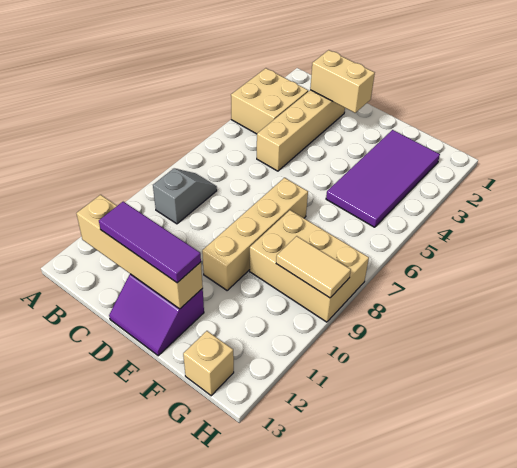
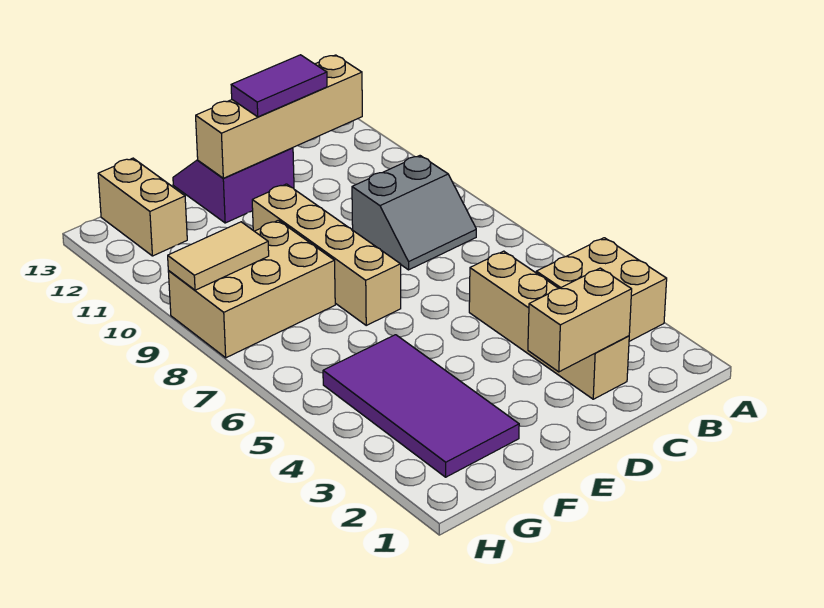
grey slope B8:B9 level 1 top 9 -> grey slope B8:C9 level 1 top 9
purple tile C12:E12 level 3 -> purple tile C12:D12 level 3
tan brick G13 level 1 -> tan brick G12:G13 level 1

